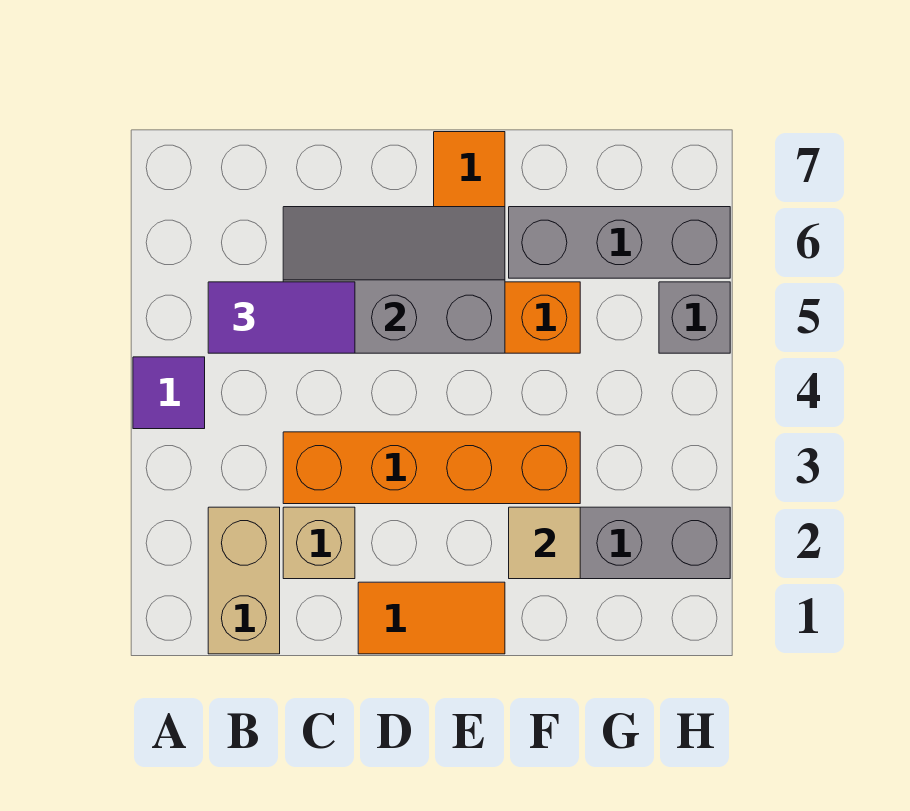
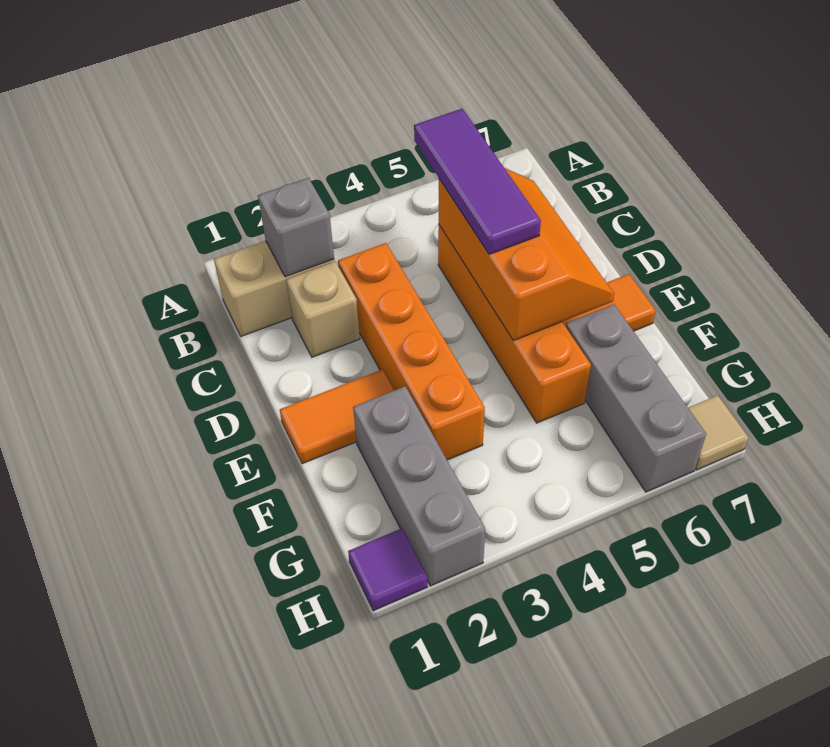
purple tile A4 level 1 -> purple tile H1 level 1
purple tile B5:C5 level 3 -> purple tile B5:D5 level 3
grey slope C5:E6 level 2 top 5 -> orange slope C5:E6 level 2 top 5
orange tile D1:E1 level 1 -> orange tile E1:E2 level 1
tan tile F2 level 2 -> tan tile H7 level 1
grey brick H5 level 1 -> grey brick B2 level 2

